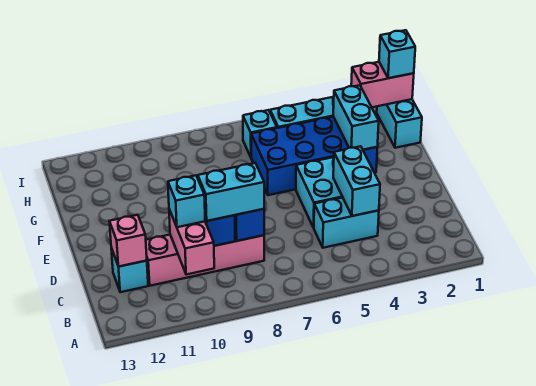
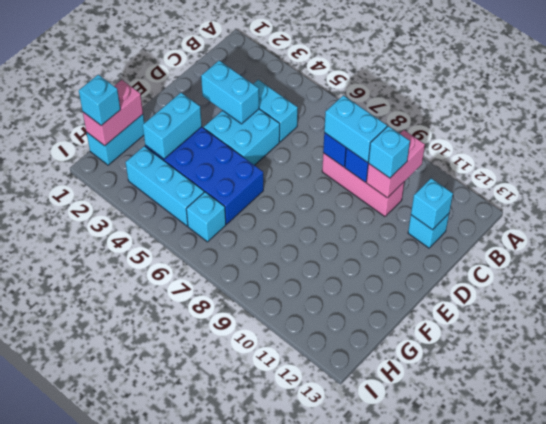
cyan brick C4:D4 level 2 -> cyan brick D3:D4 level 2
pink brick C8:C11 level 1 -> pink brick C8:C10 level 1
pink brick C12 level 2 -> cyan brick C12 level 2
pink brick H1:H2 level 2 -> pink brick G1:H1 level 2

